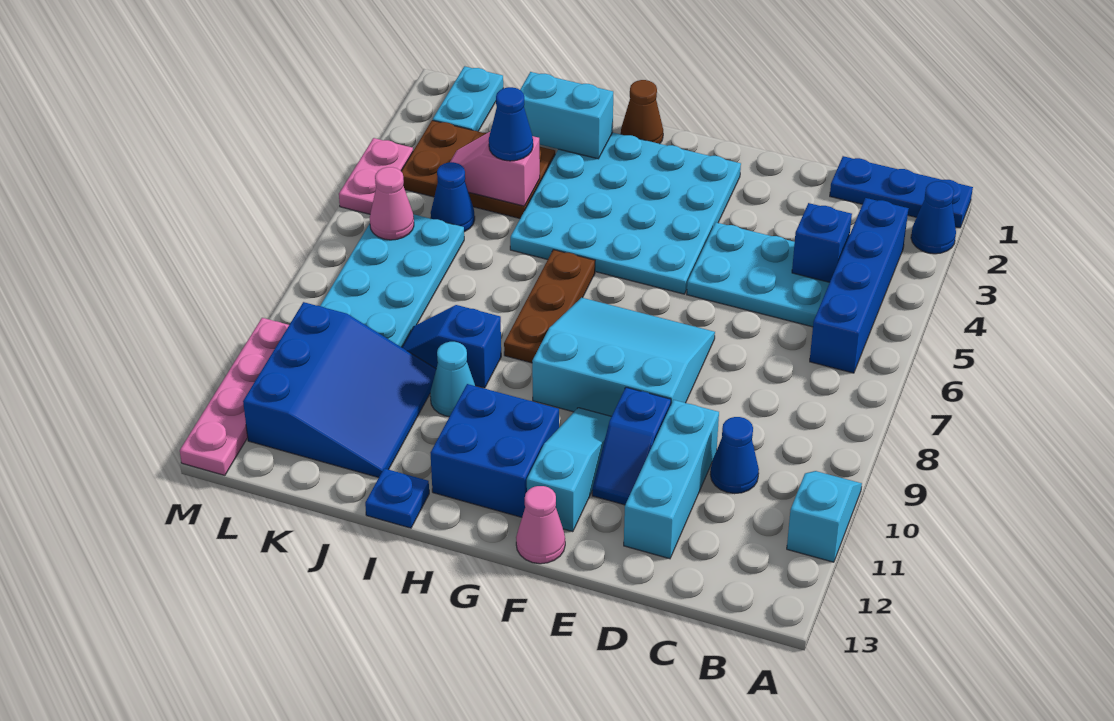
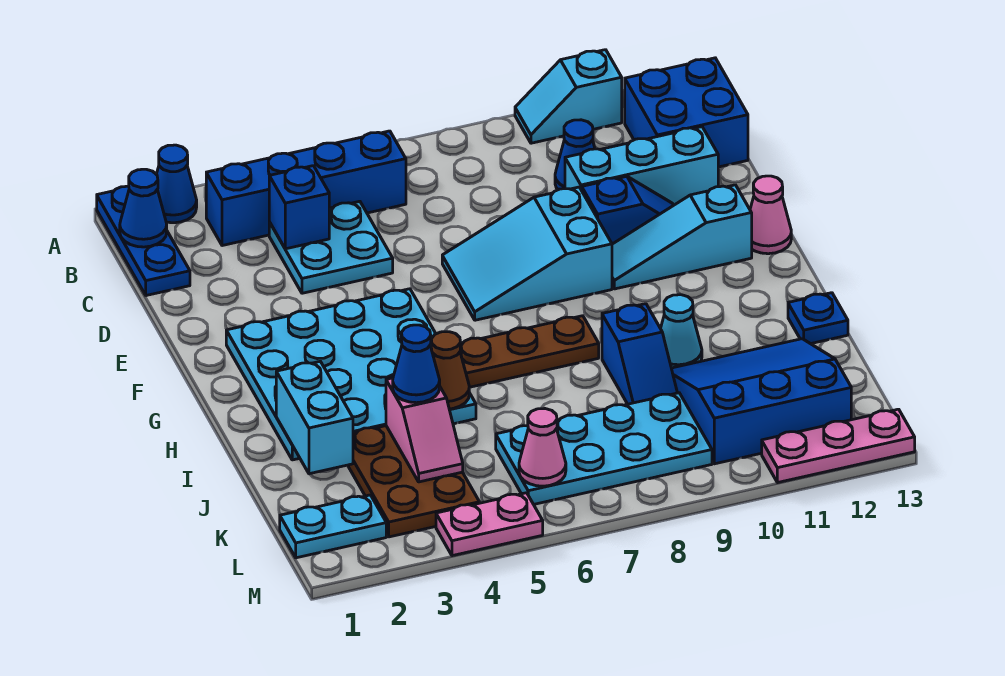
cyan plate C4:E5 level 1 -> cyan plate C4:D5 level 1
cyan slope E7:G9 level 1 top 9 -> cyan slope E7:F9 level 1 top 9
blue brick G11:H12 level 1 -> blue brick B12:C13 level 1
brown cone H1 level 1 -> brown cone I5 level 2
blue cone K5 level 1 -> blue cone B1 level 2
pink plate M10:M13 level 1 -> pink plate M11:M13 level 1

